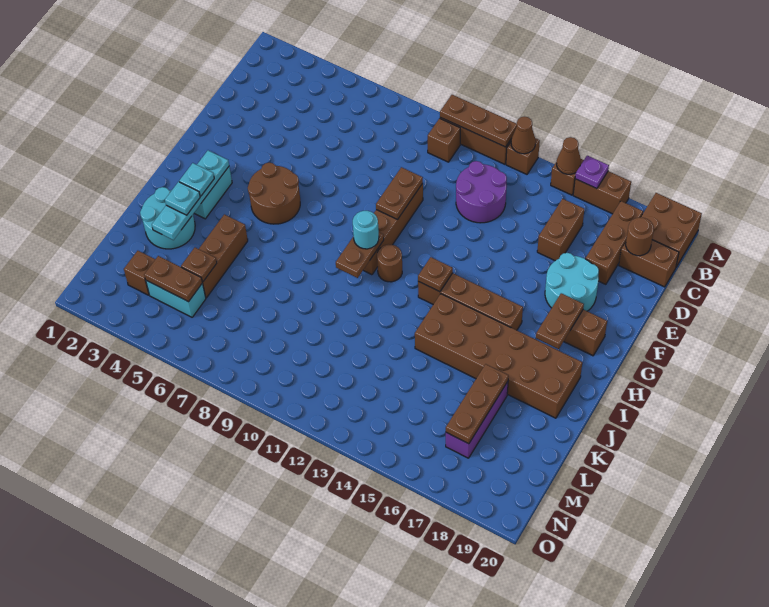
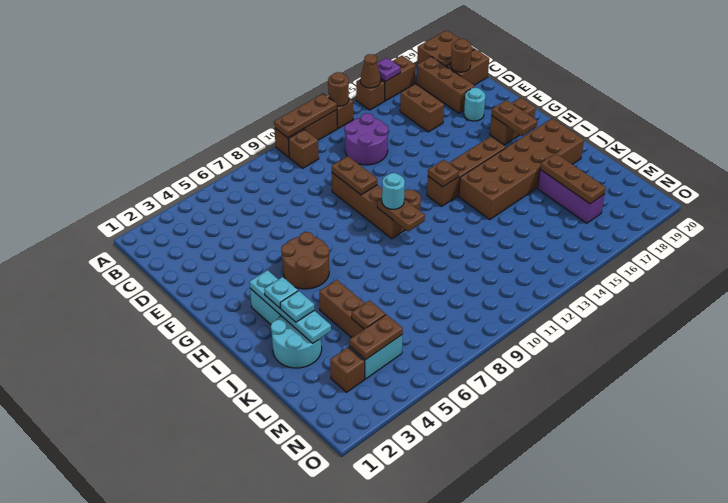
brown cone A13 level 2 -> brown round brick A13 level 2
cyan round brick E17:F18 level 1 -> cyan round brick E18 level 1

